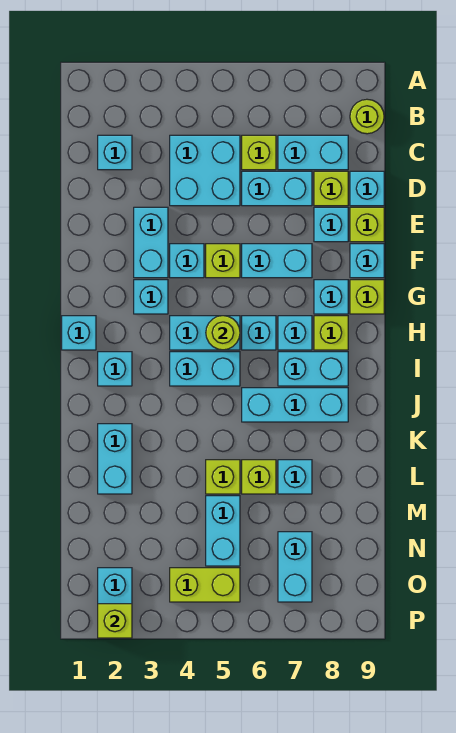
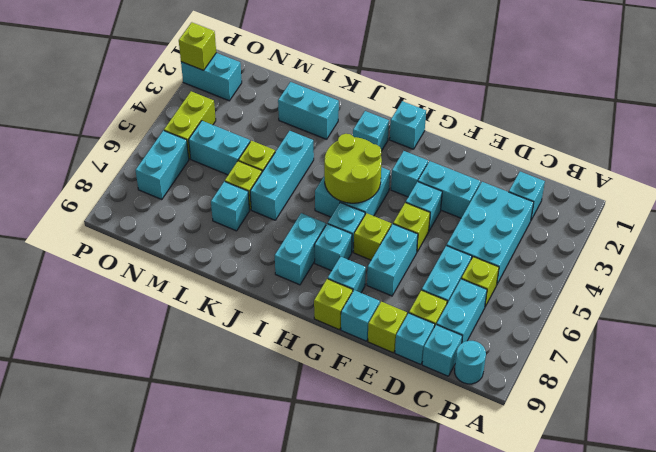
lime round brick B9 level 1 -> cyan round brick B9 level 1
cyan brick C4:D5 level 1 -> cyan brick C3:D5 level 1
cyan brick E8 level 1 -> cyan brick C9 level 1
lime round brick H5 level 2 -> lime round brick H4:I5 level 2
lime brick H8 level 1 -> lime brick G6 level 1
cyan brick J6:J8 level 1 -> cyan brick K4:K6 level 1
cyan brick N7:O7 level 1 -> cyan brick O6:O7 level 1

